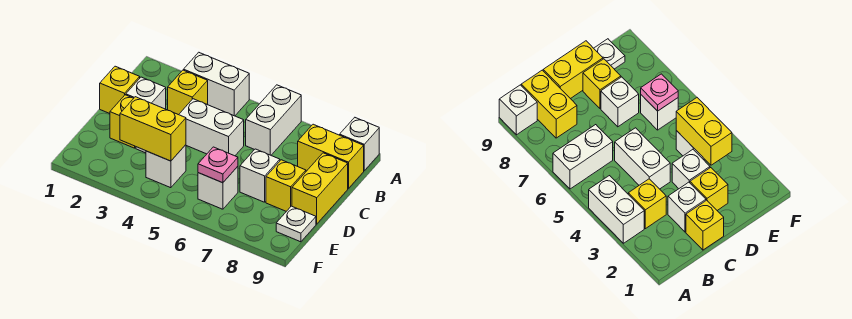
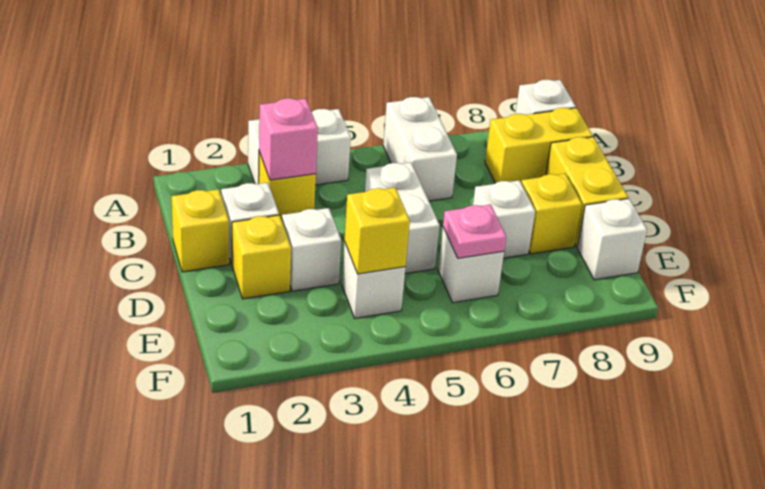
none -> pink brick B3 level 2
white brick C4:C5 level 1 -> white brick C5:D5 level 1
yellow brick E3:E4 level 2 -> yellow brick E4 level 2
white plate E9 level 1 -> white brick E9 level 1

